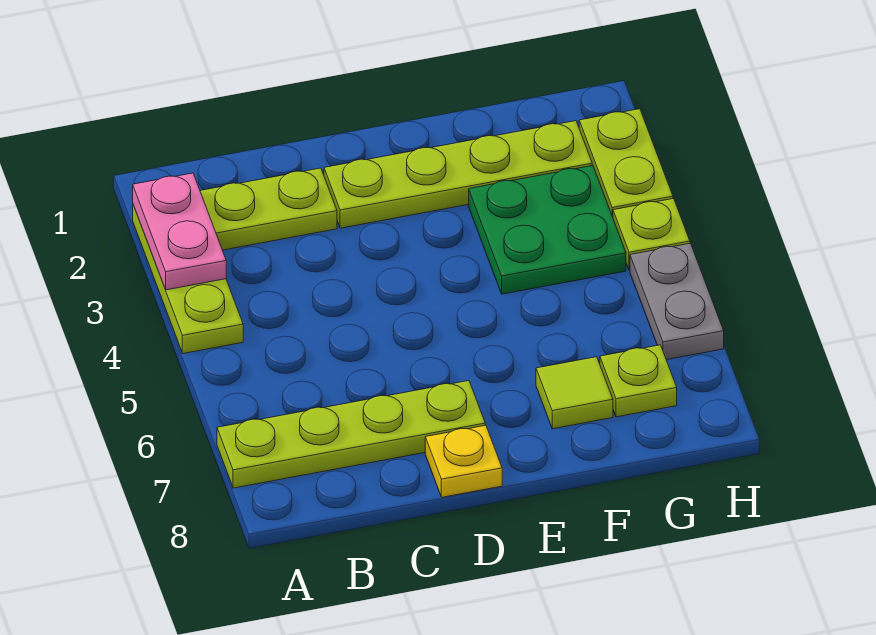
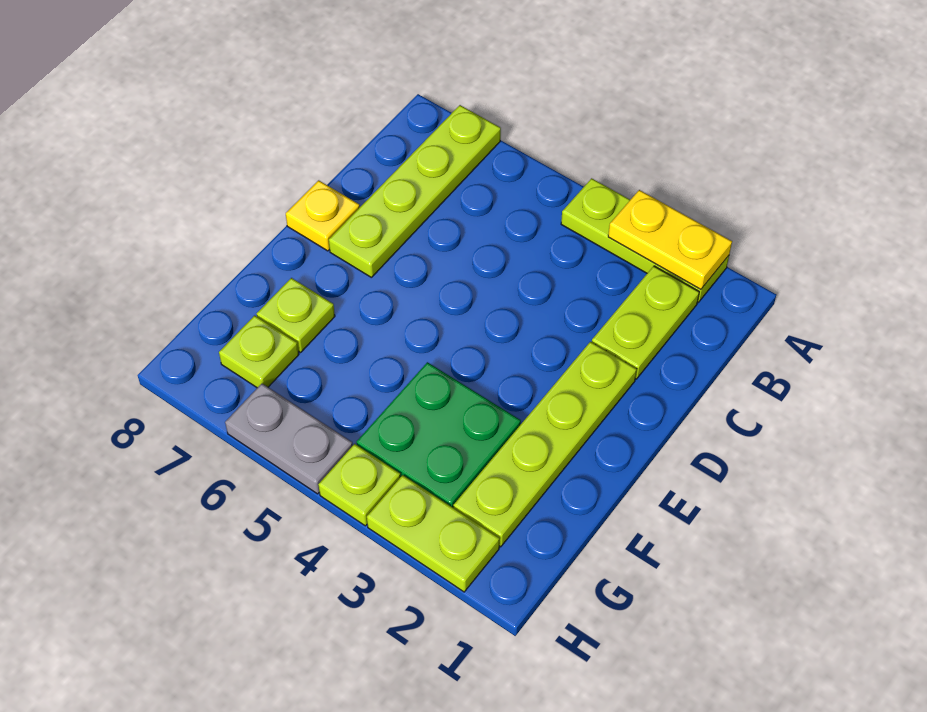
pink plate A2:A3 level 2 -> yellow plate A2:A3 level 2
lime tile F7 level 1 -> lime plate F7 level 1

